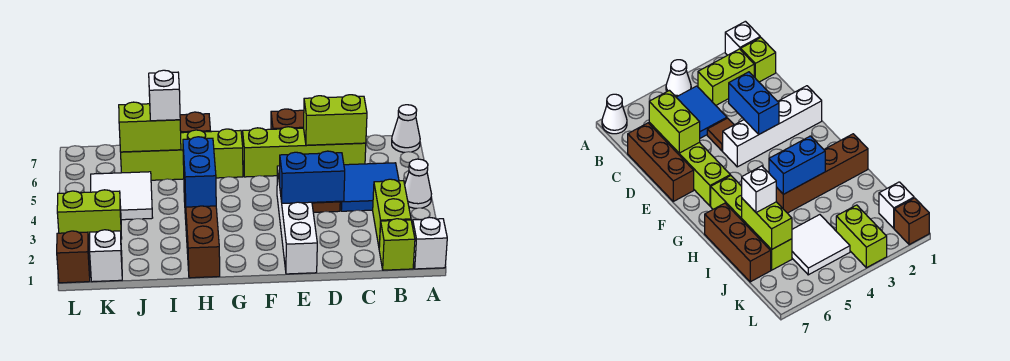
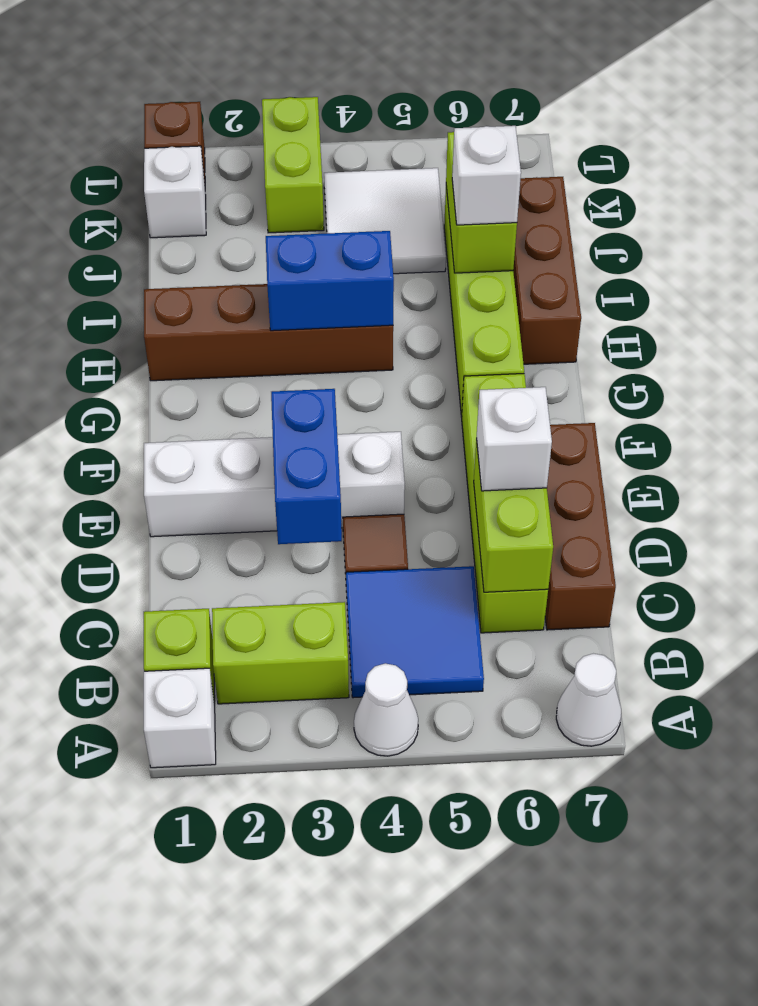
none -> white brick D6 level 3

